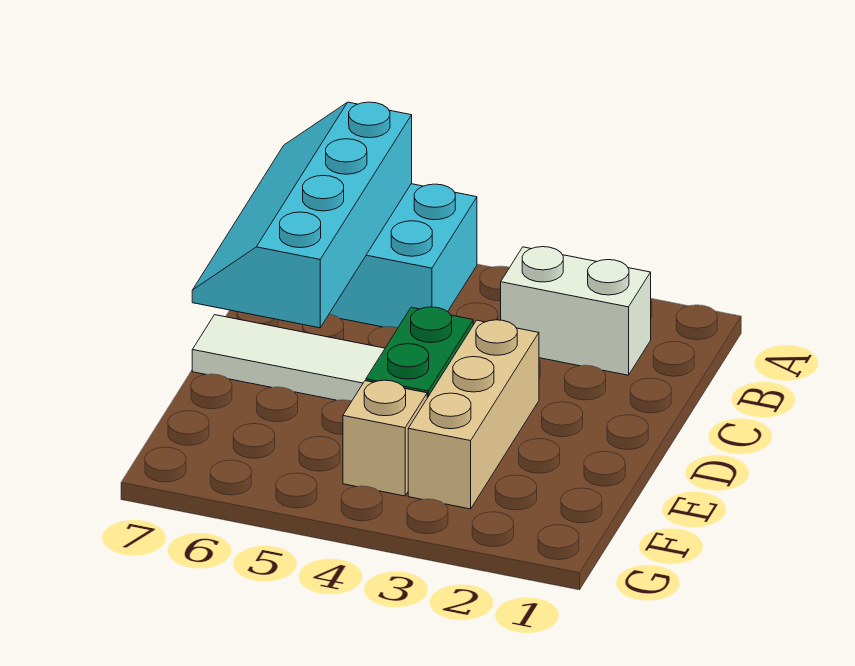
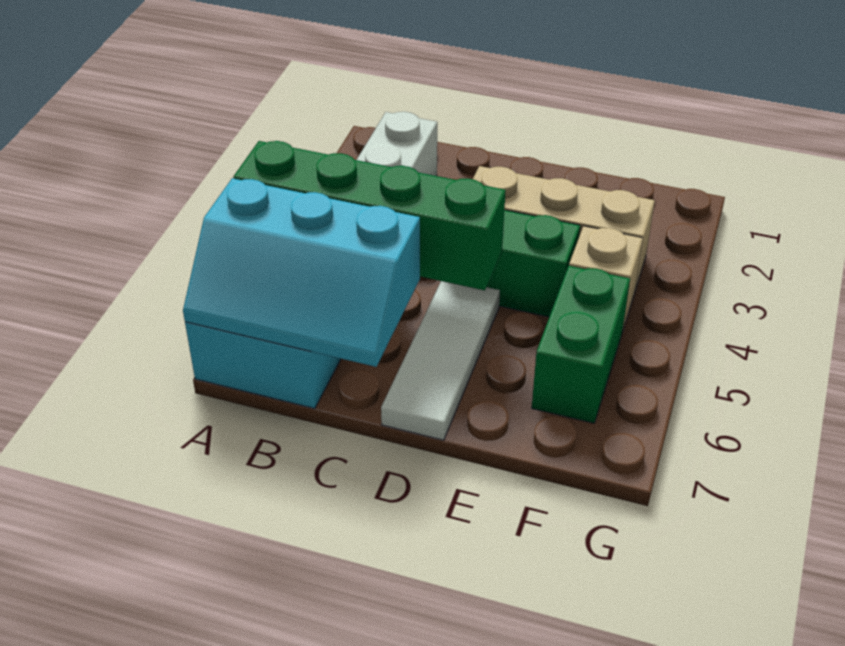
none -> green brick A5:D5 level 2
cyan slope A6:D7 level 2 top 6 -> cyan slope A6:C7 level 2 top 6
none -> green brick F5:F6 level 1

